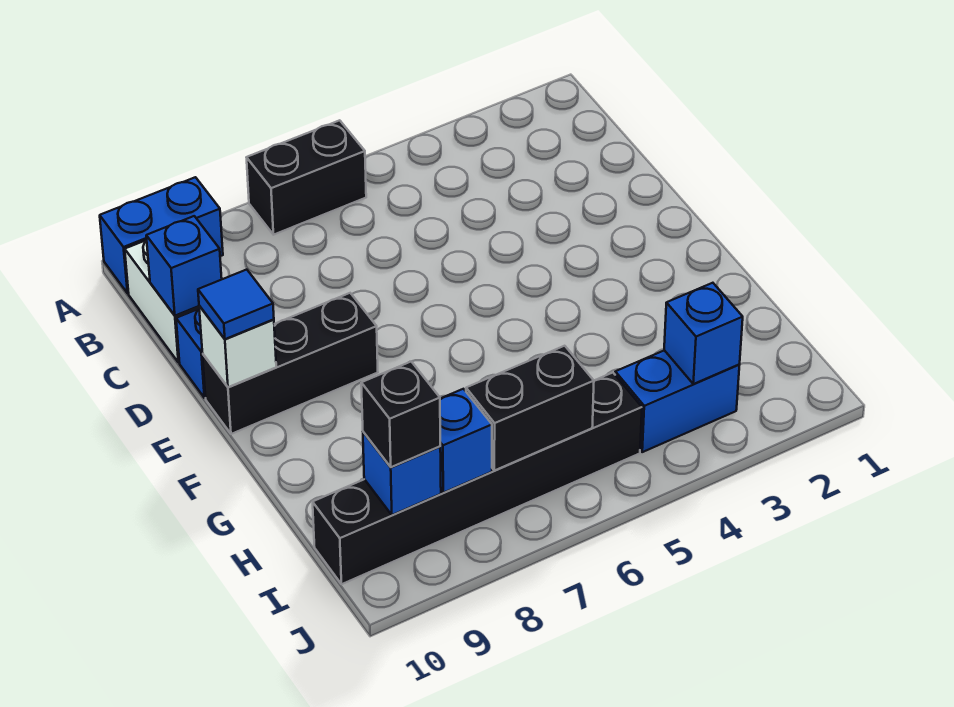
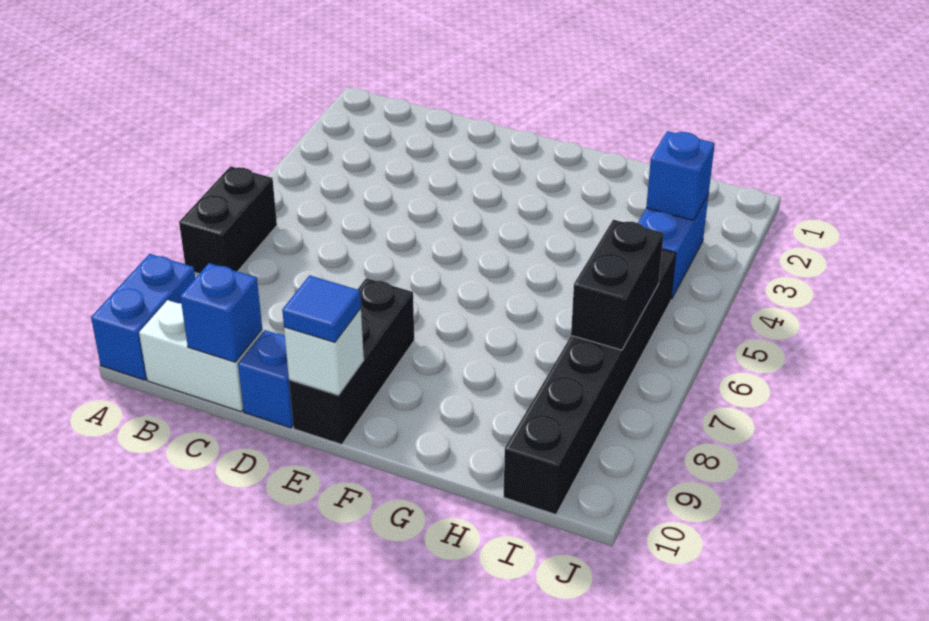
blue brick I8 level 2 -> none
blue brick I9 level 2 -> none
black brick I9 level 3 -> none

